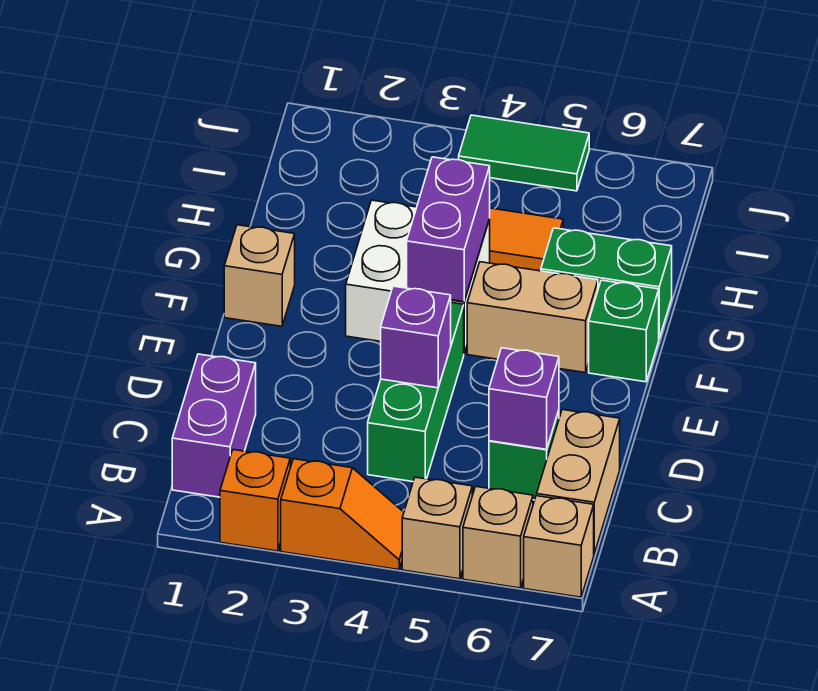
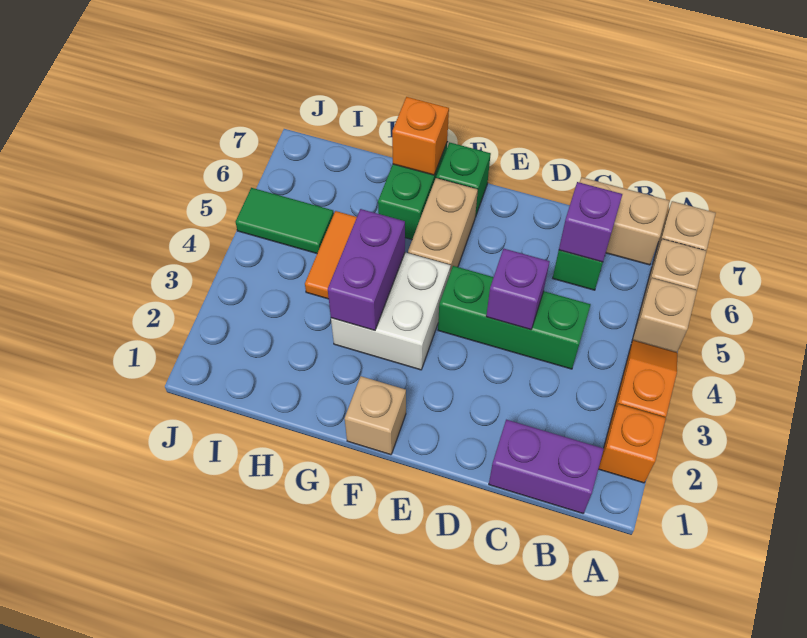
purple brick F4:G4 level 2 -> purple brick G3:G4 level 2
none -> orange brick G7 level 2
green tile J4:J5 level 1 -> green tile I5:J5 level 1

